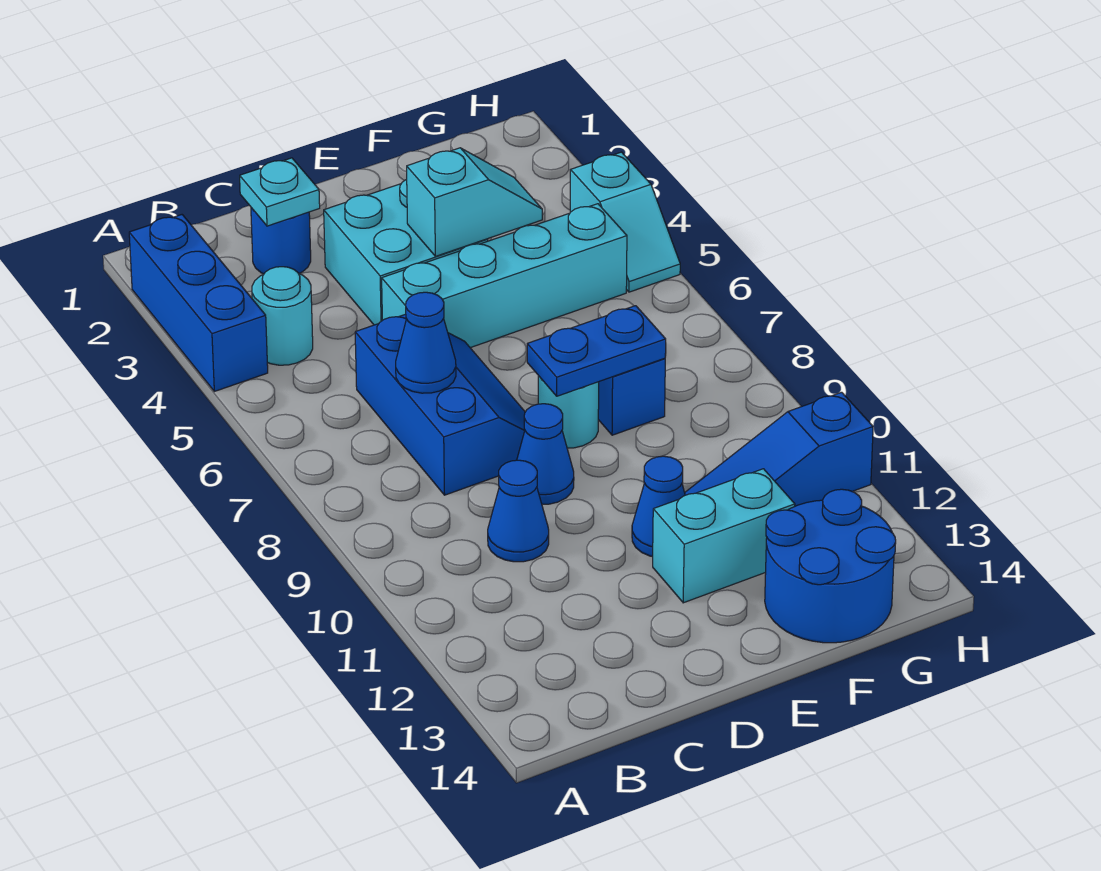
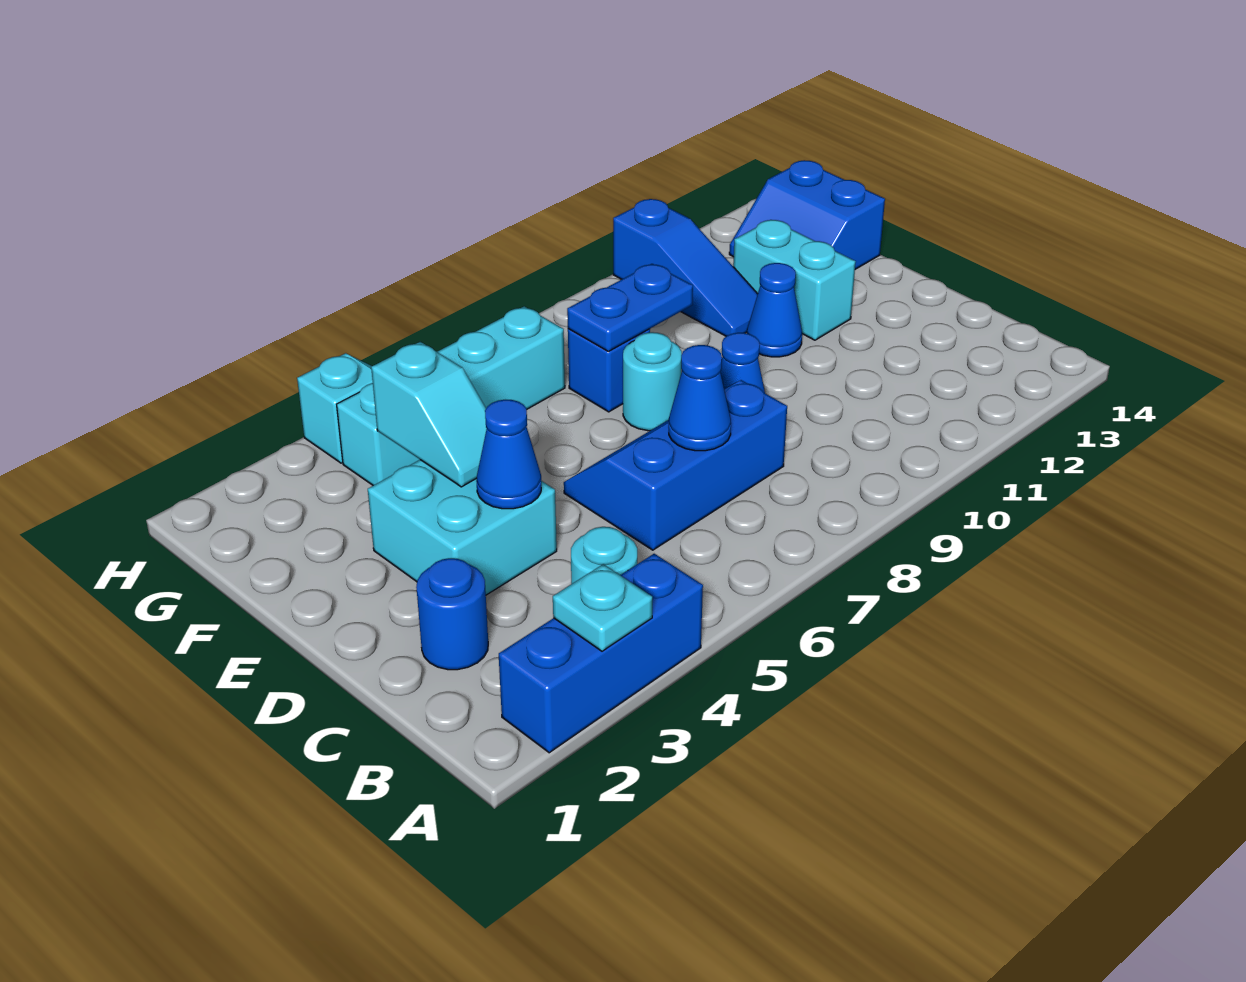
cyan plate C2 level 2 -> cyan plate A3 level 2
blue cone C10 level 1 -> blue cone D4 level 2
cyan brick D5:G5 level 1 -> cyan brick G4:G7 level 1
cyan slope E4:F4 level 2 top E -> cyan slope E4:F4 level 2 top F
blue plate E8:F8 level 2 -> blue plate F8:F9 level 2
blue round brick F13:G14 level 1 -> blue slope F13:G14 level 1 top 14

